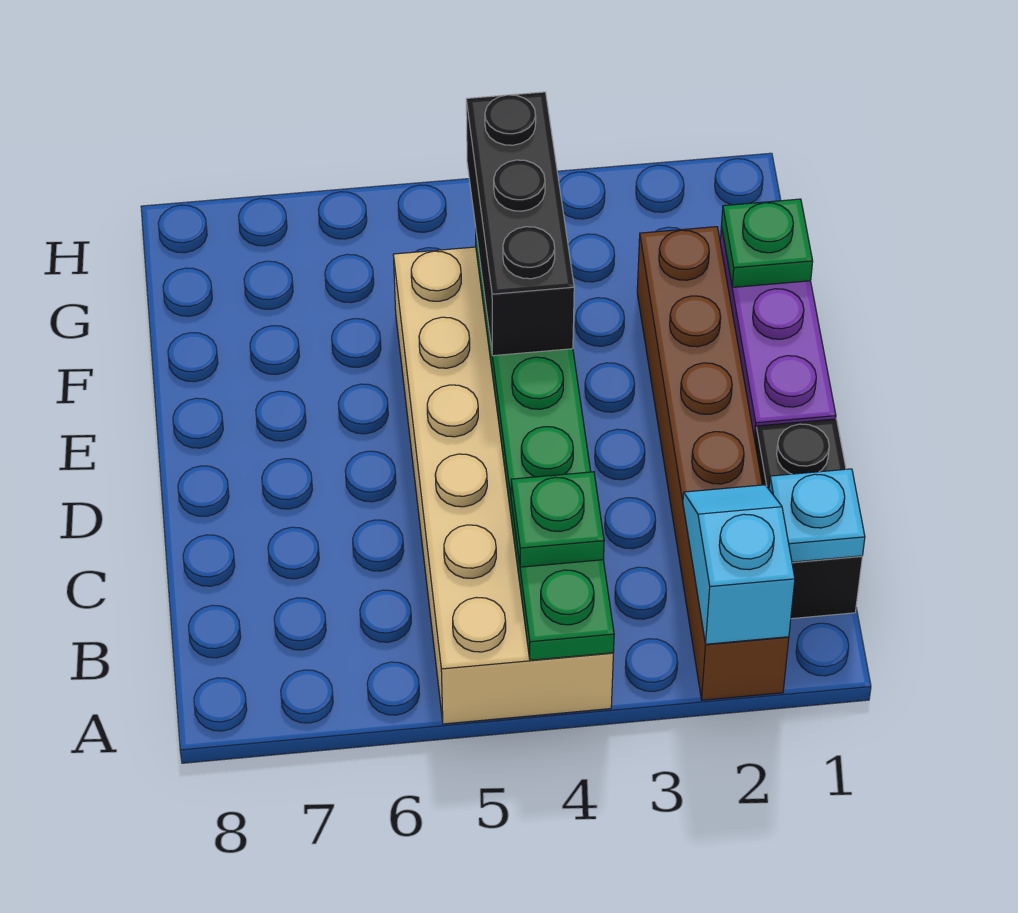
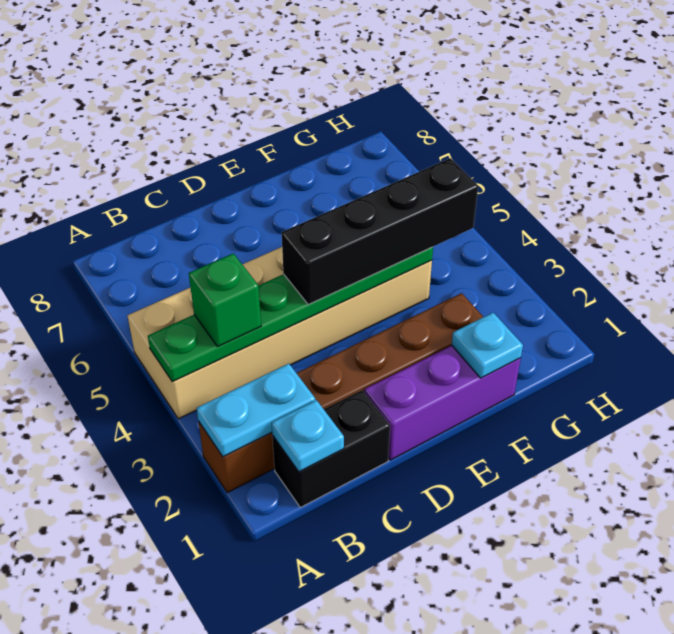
cyan slope A2:B2 level 2 top A -> cyan plate A2:B2 level 2
green plate B4 level 3 -> green brick B4 level 3
black brick E4:G4 level 3 -> black brick D4:G4 level 3
green plate F1 level 2 -> cyan plate F1 level 2

